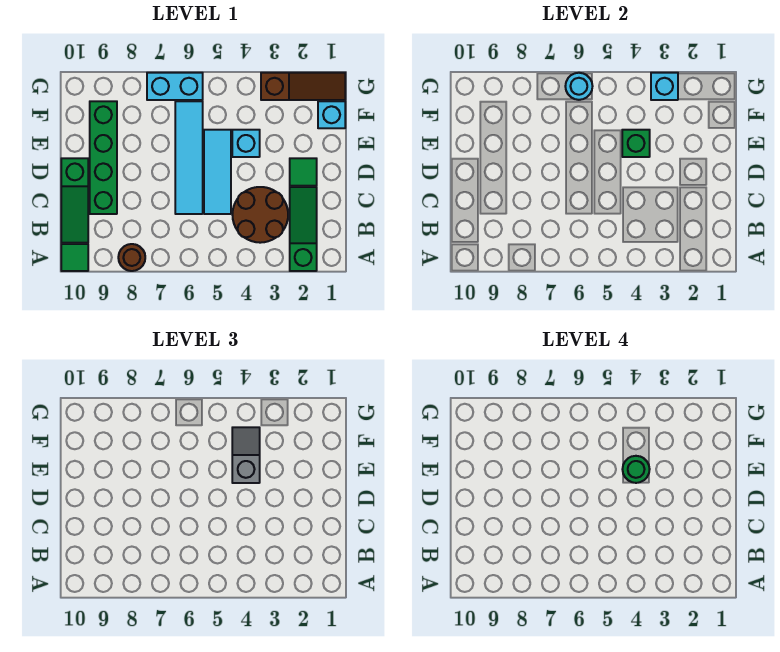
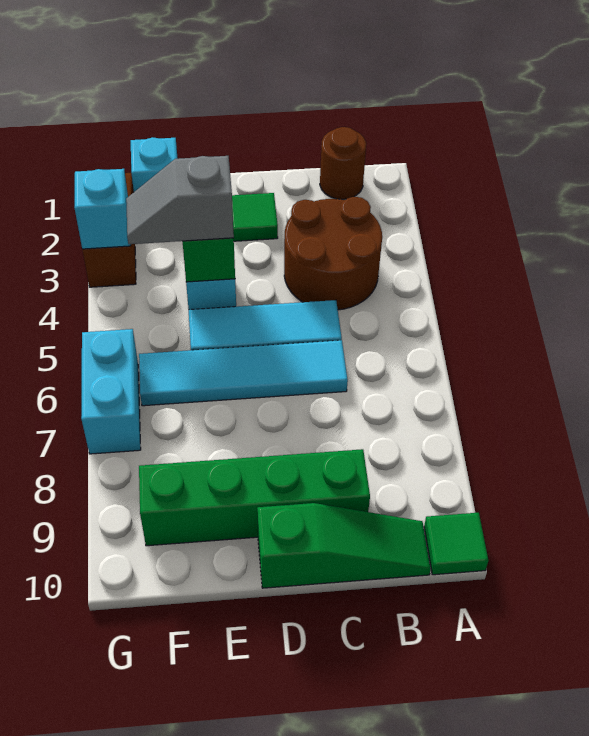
green slope A2:C2 level 1 top A -> none
brown round brick A8 level 1 -> brown round brick B1 level 1
green round brick E4 level 4 -> none
cyan round brick G6 level 2 -> none

